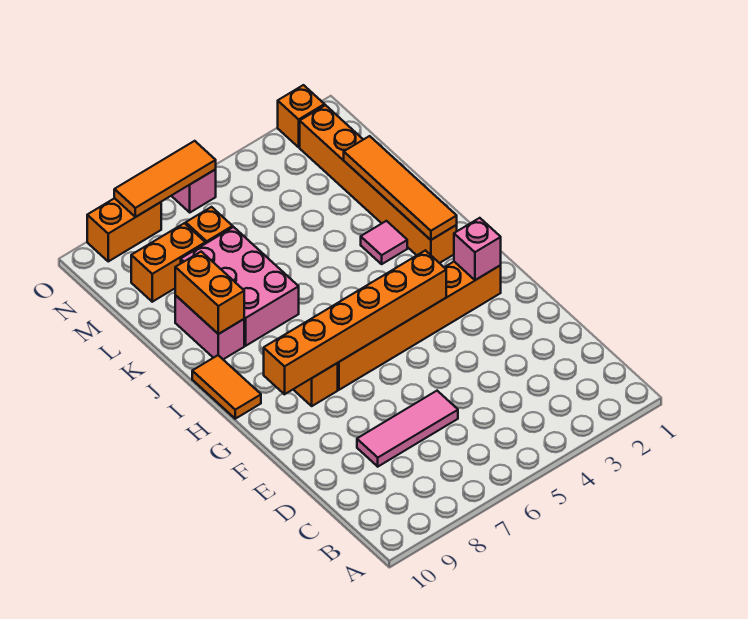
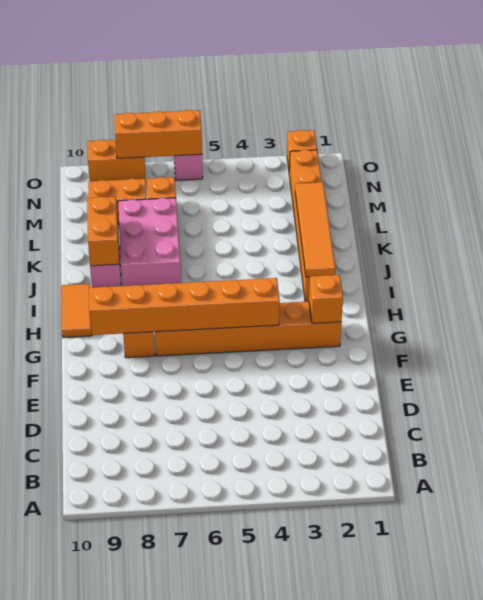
pink tile D6:D8 level 1 -> none
pink brick G2 level 2 -> orange brick G2 level 2
pink tile J3 level 1 -> none
orange tile O6:O8 level 2 -> orange brick O6:O8 level 2

